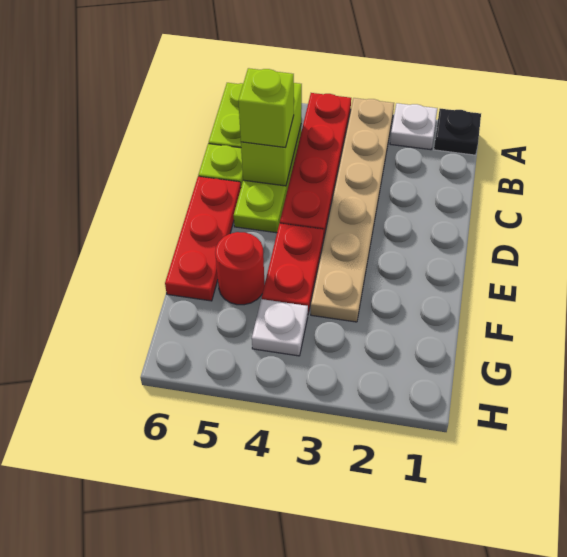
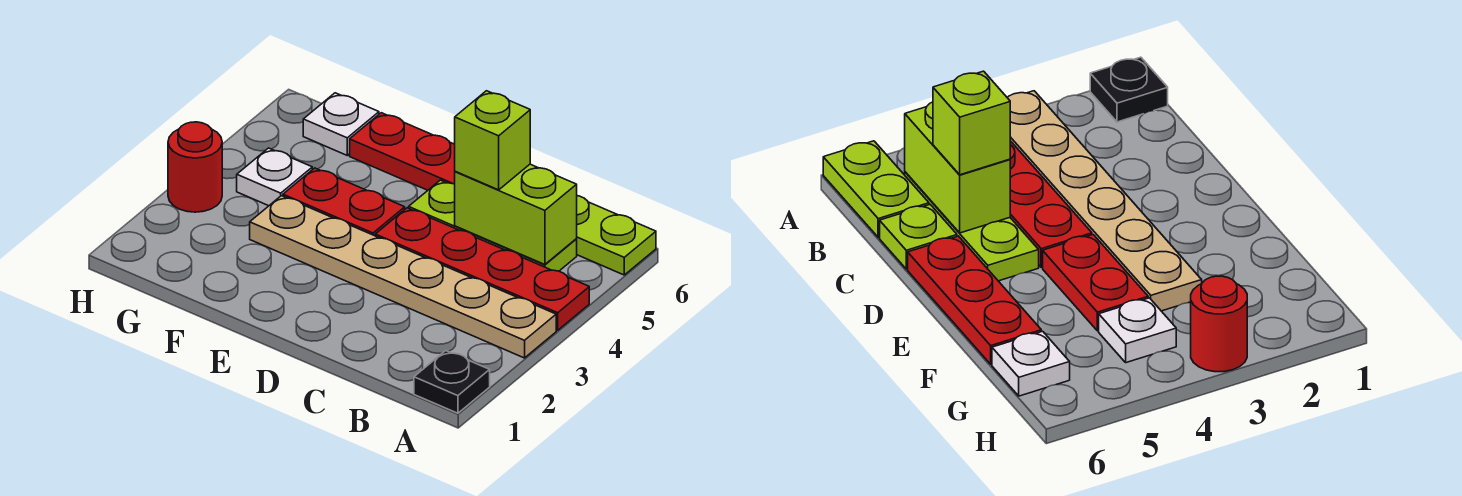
white plate A2 level 1 -> white plate G6 level 1
red round brick F5 level 1 -> red round brick H3 level 1

